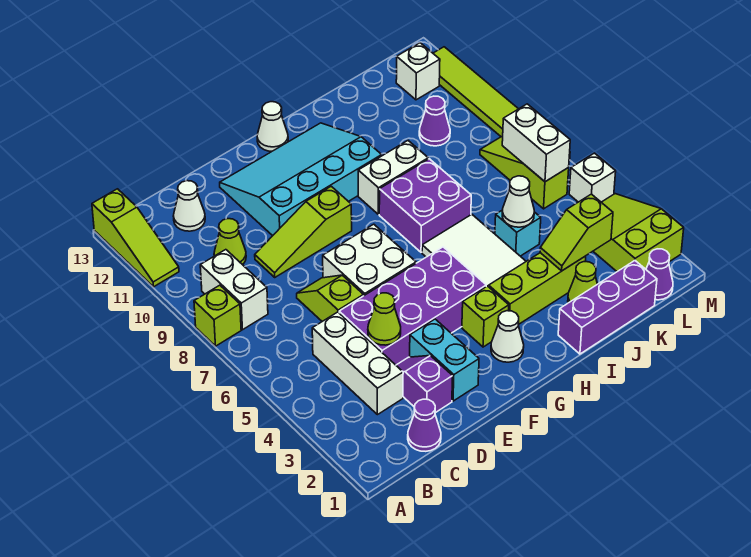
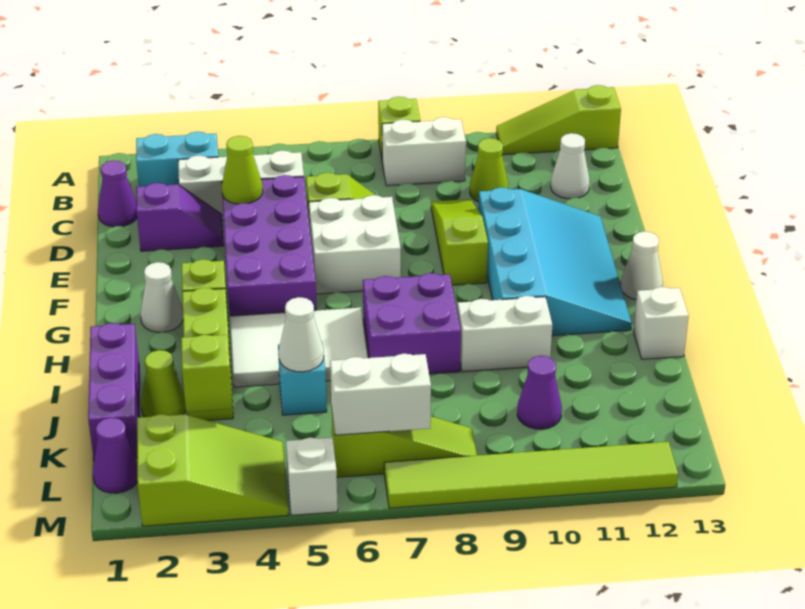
cyan brick E2:E3 level 1 -> cyan brick B2:B3 level 1
white brick H9:I9 level 1 -> white brick I9:I10 level 1
white brick L12 level 1 -> white brick I13 level 1

